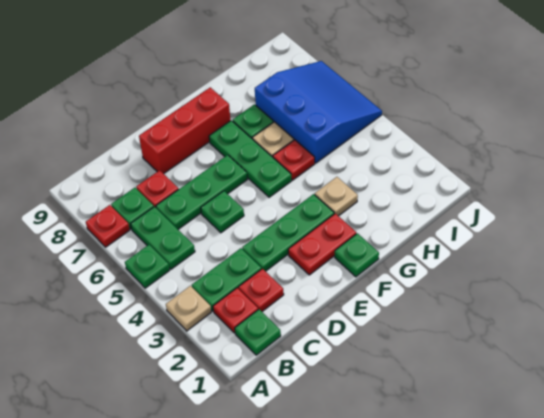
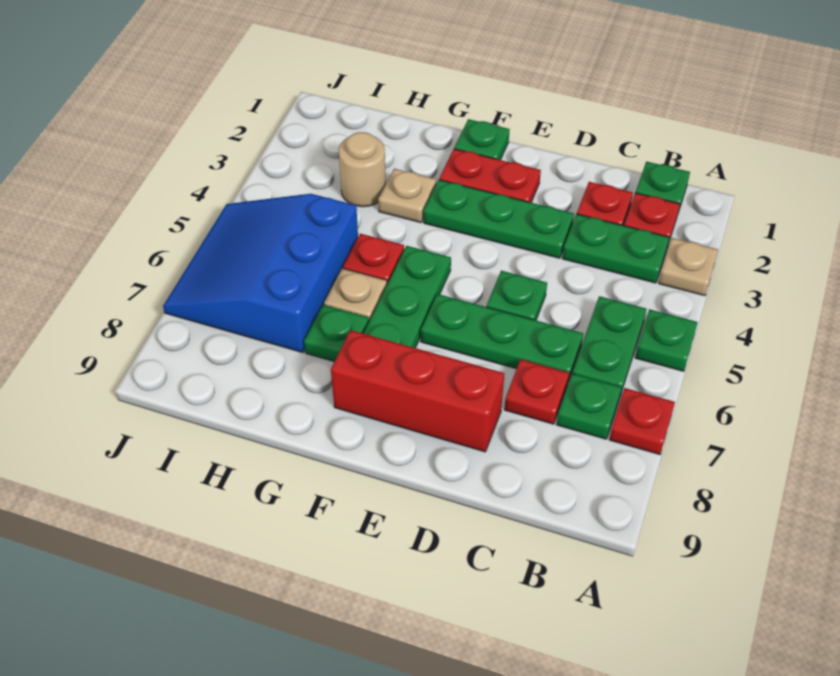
none -> tan round brick H3 level 1

